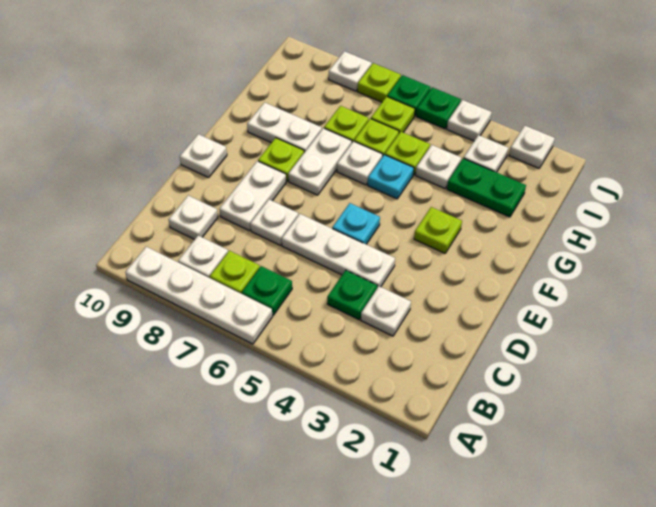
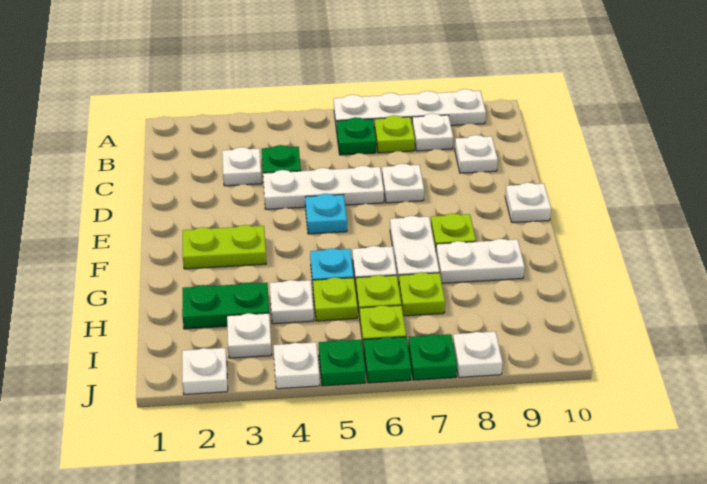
white plate D8:E8 level 1 -> none
lime plate F3 level 1 -> lime plate F2:F3 level 1
lime plate J7 level 1 -> green plate J7 level 1

